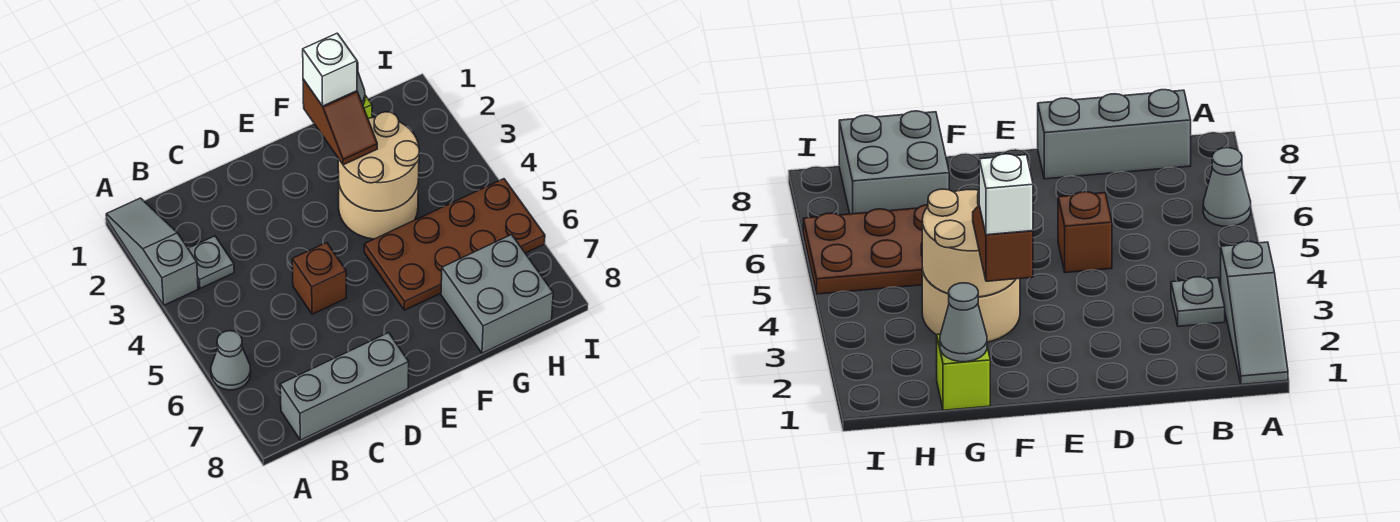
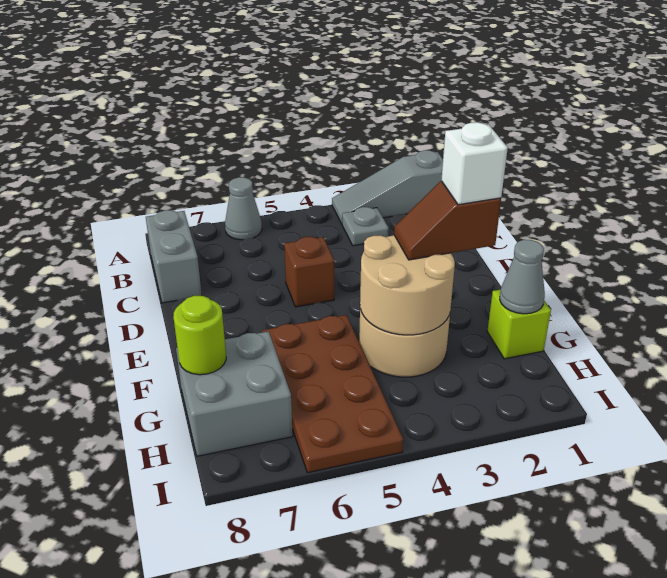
grey slope A1:A3 level 1 top 3 -> grey slope A1:A3 level 1 top 1
grey brick B8:D8 level 1 -> grey brick B8:C8 level 1
none -> lime round brick G8 level 2

